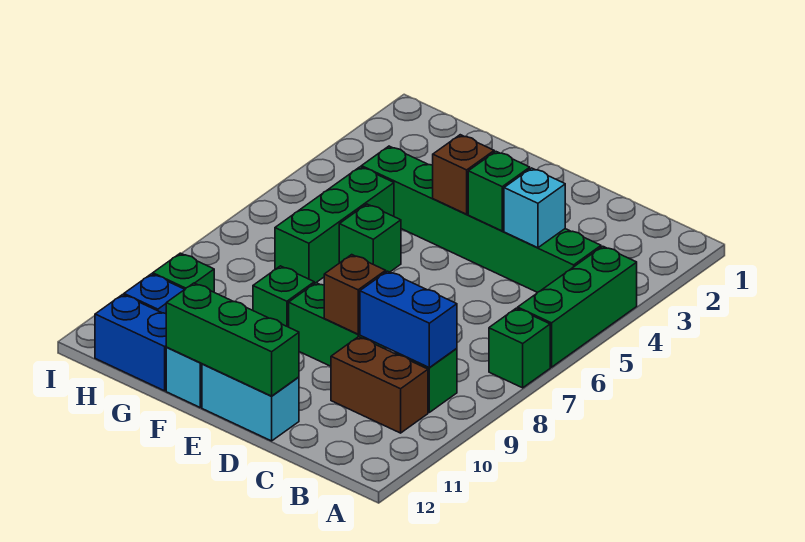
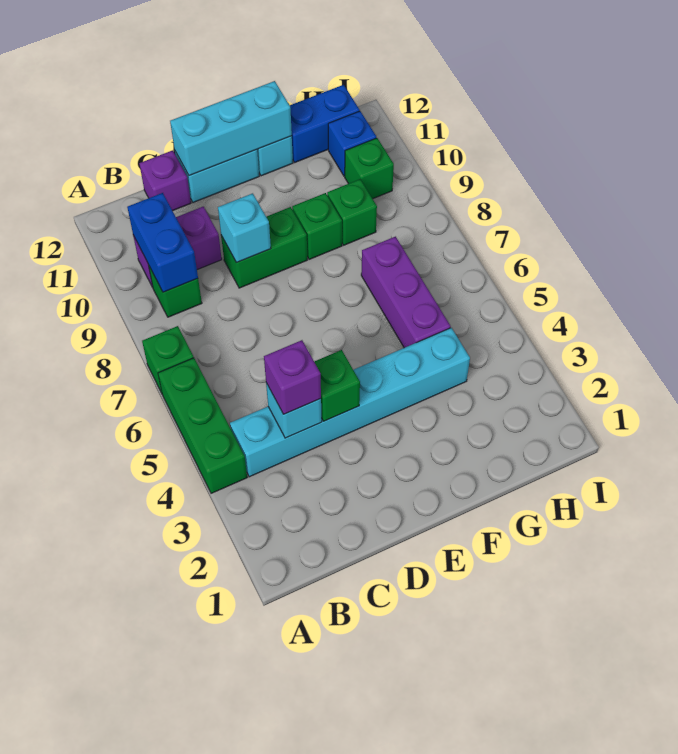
green brick B4:G4 level 1 -> cyan brick B4:G4 level 1
blue brick B9:C9 level 2 -> blue brick B9:B10 level 2
brown brick B10:C10 level 1 -> purple brick B10:C10 level 1
none -> purple brick C4 level 3
none -> purple brick C12 level 1
brown brick D9 level 2 -> cyan brick D9 level 2
green brick D12:F12 level 2 -> cyan brick D12:F12 level 2
brown brick E4 level 2 -> none
green brick F6 level 1 -> green brick G9 level 1
green brick G5:G7 level 1 -> purple brick G5:G7 level 1

